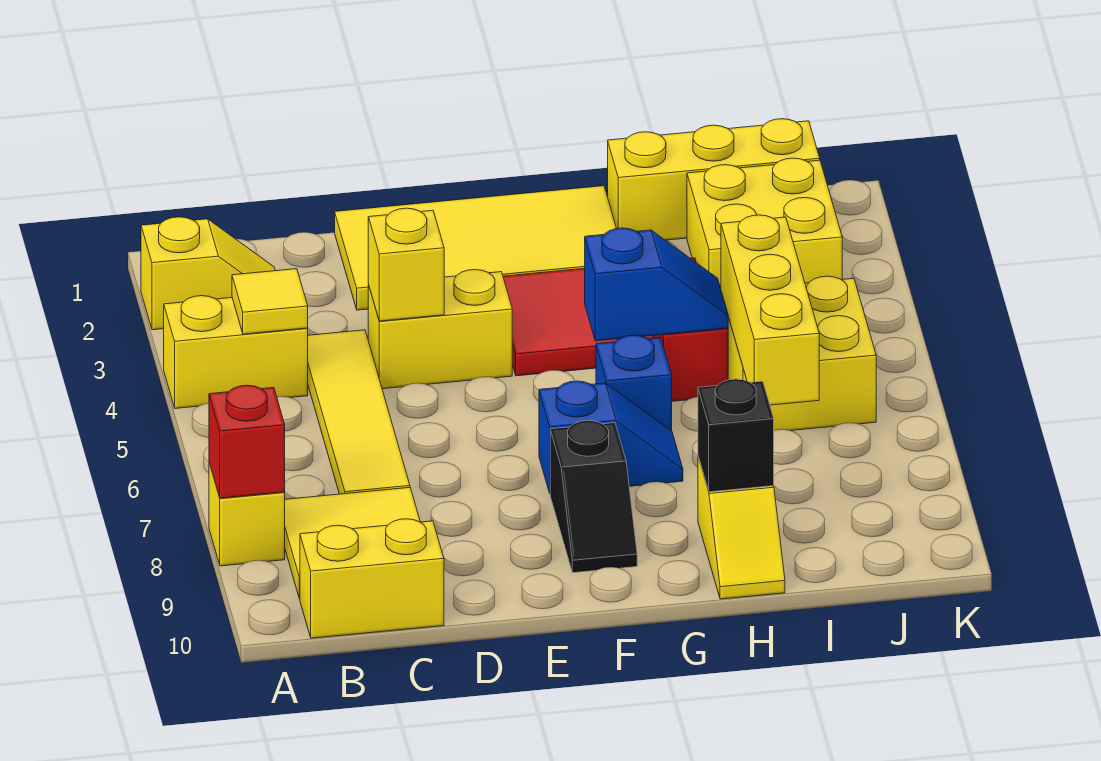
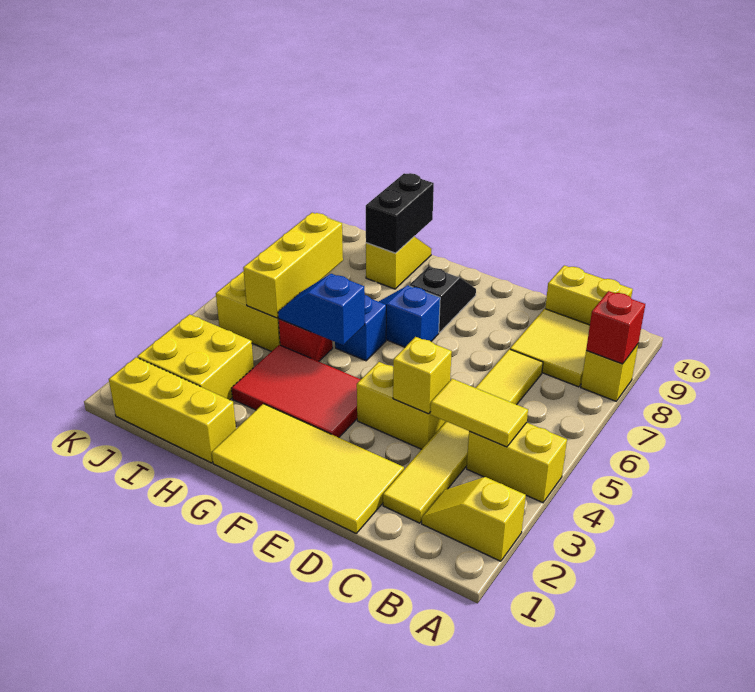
yellow tile B4 level 2 -> yellow tile B4:C4 level 2
yellow tile C4:C7 level 1 -> yellow tile C2:C7 level 1
black brick H9 level 2 -> black brick H9:H10 level 2

